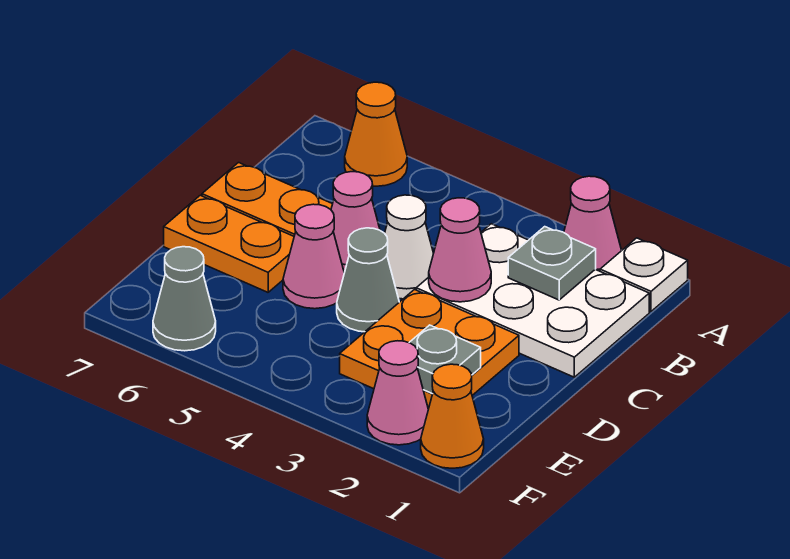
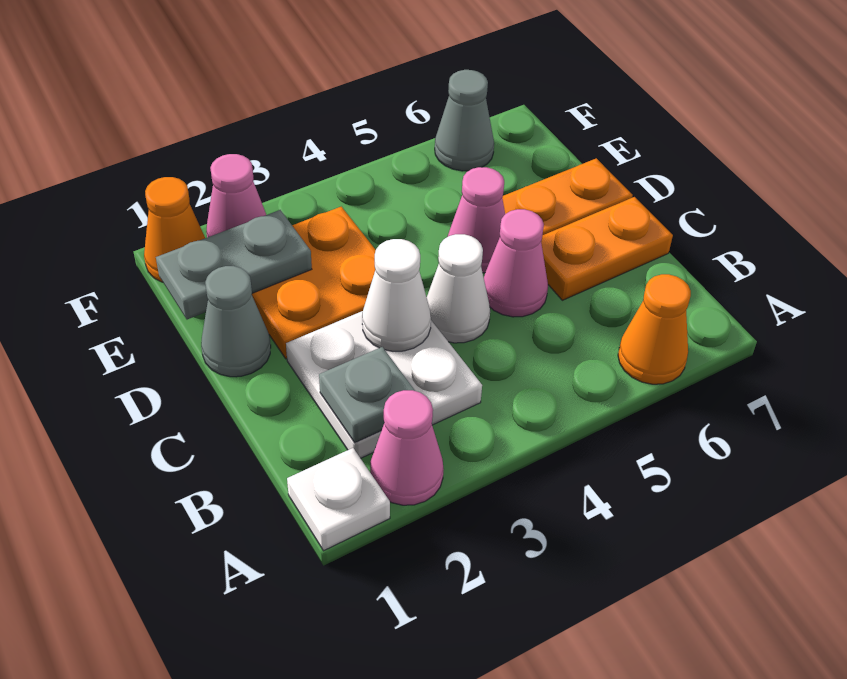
white plate B1:C3 level 1 -> white plate B2:C3 level 1
pink cone C3 level 2 -> white cone C3 level 2
grey cone D4 level 1 -> grey cone D1 level 1
grey plate E2 level 2 -> grey plate E1:E2 level 2

